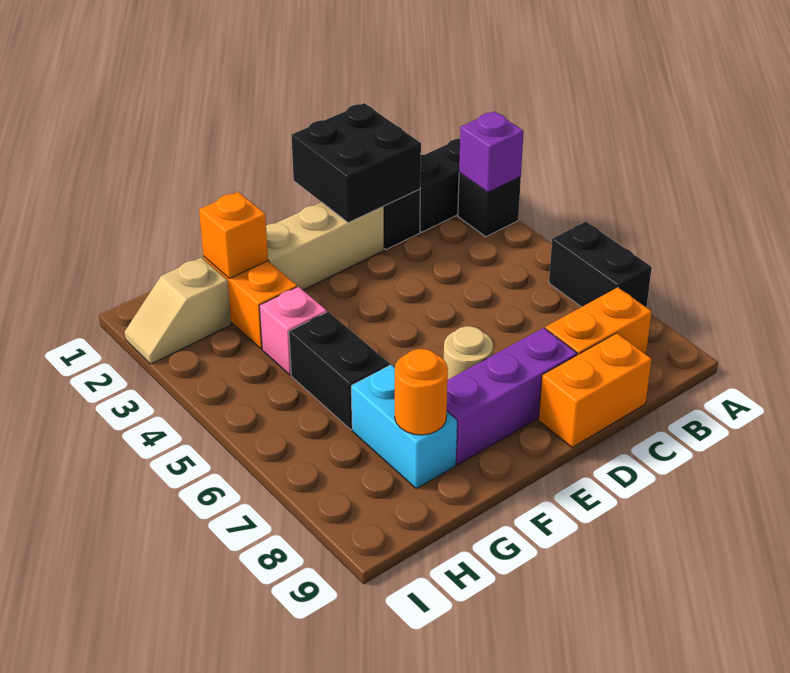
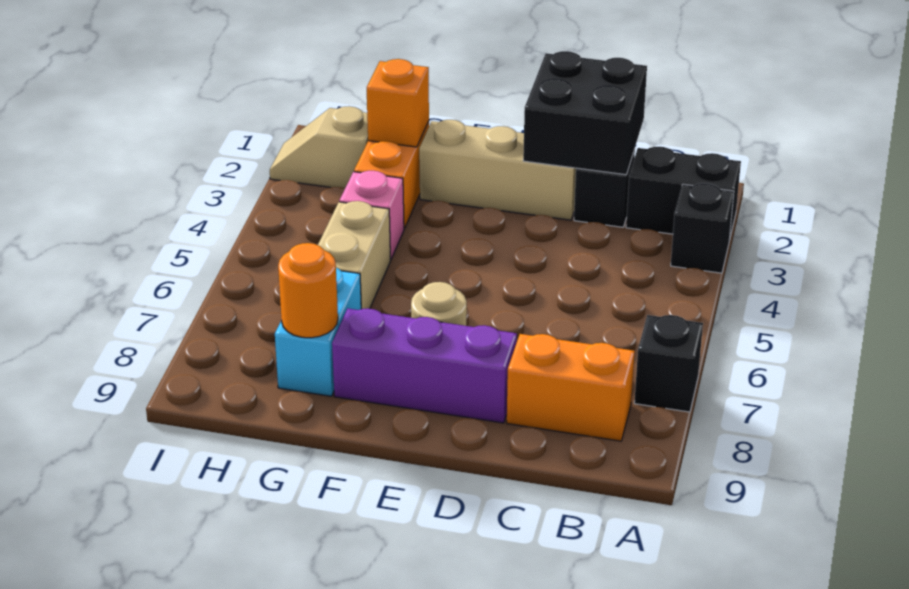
purple brick A3 level 2 -> none
black brick A6:A7 level 1 -> black brick A7 level 1
orange brick C9:D9 level 1 -> none
black brick G5:G6 level 1 -> tan brick G5:G6 level 1

